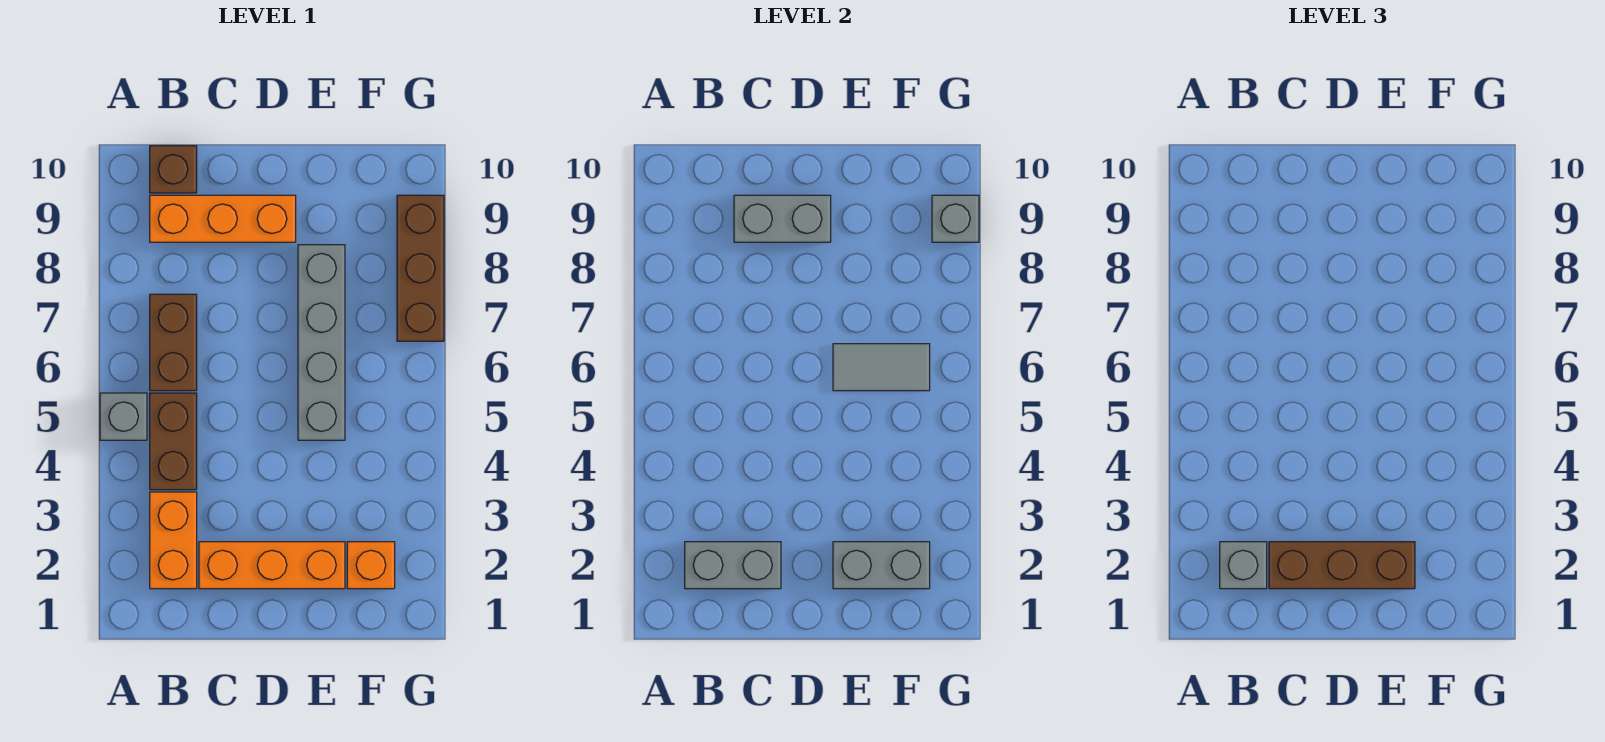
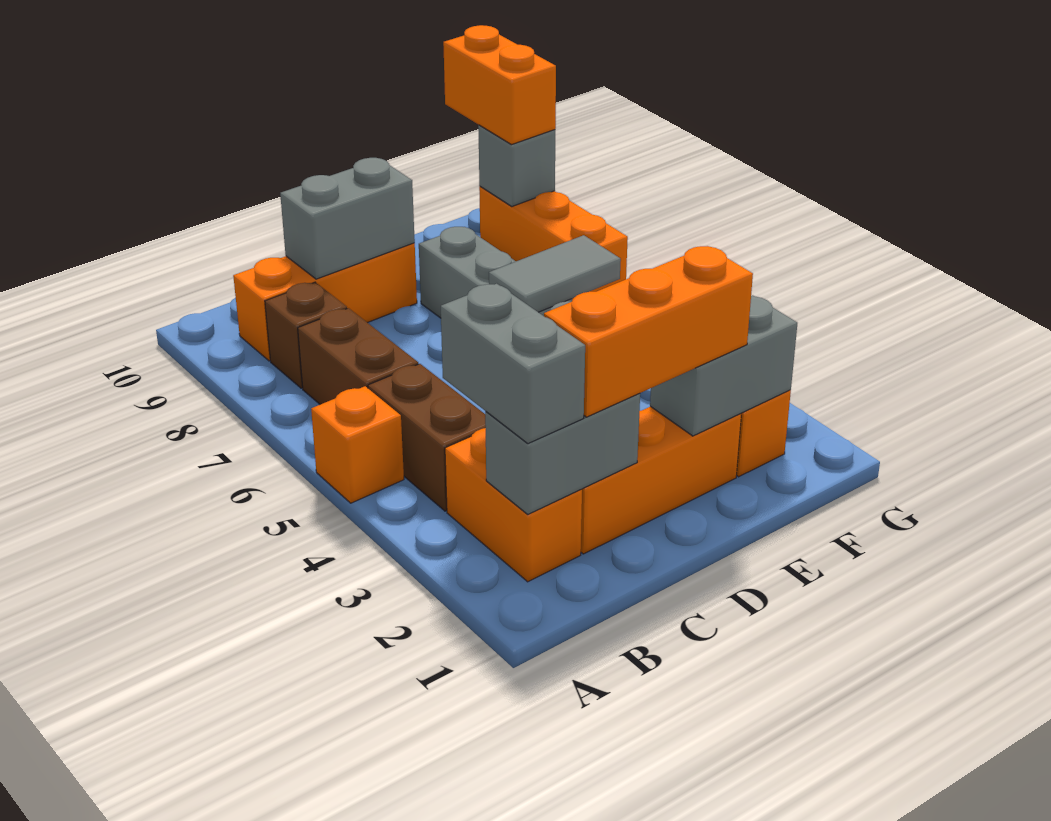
grey brick A5 level 1 -> orange brick A5 level 1
grey brick B2 level 3 -> grey brick B2:B3 level 3
brown brick B10 level 1 -> brown brick B8 level 1
brown brick C2:E2 level 3 -> orange brick C2:E2 level 3
brown brick G7:G9 level 1 -> orange brick G7:G9 level 1
none -> orange brick G9:G10 level 3

